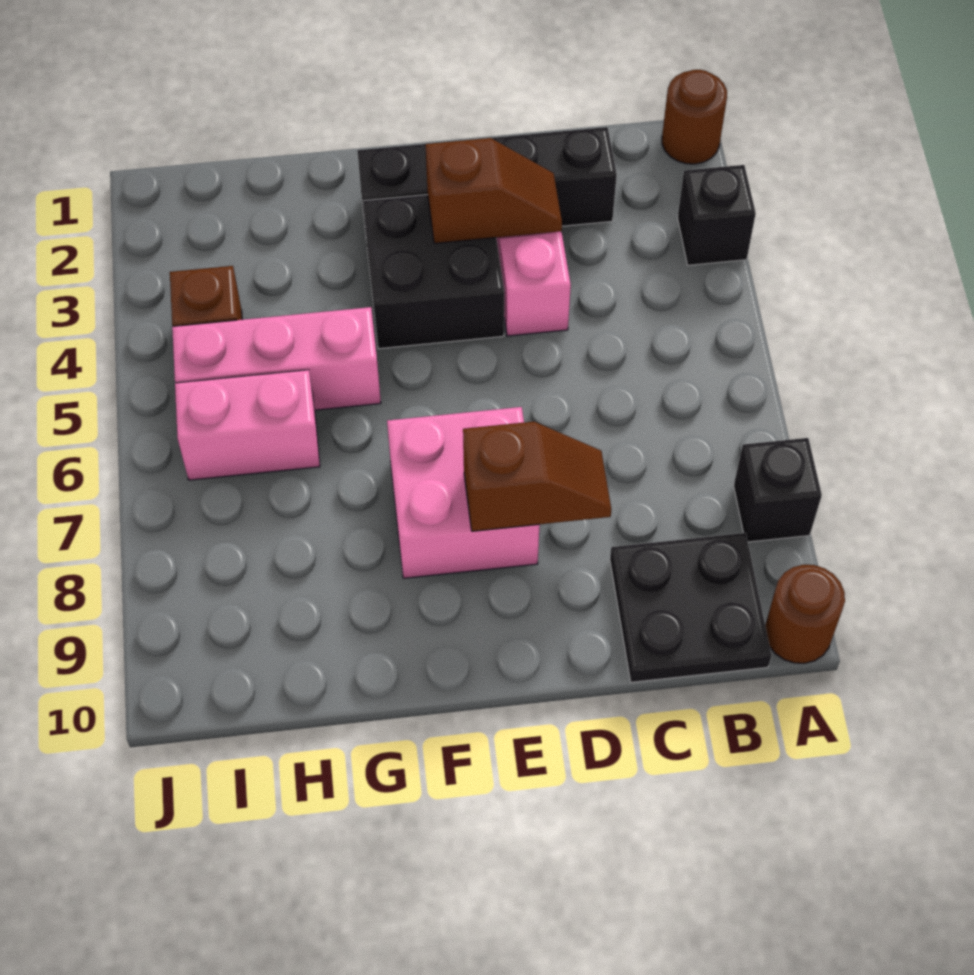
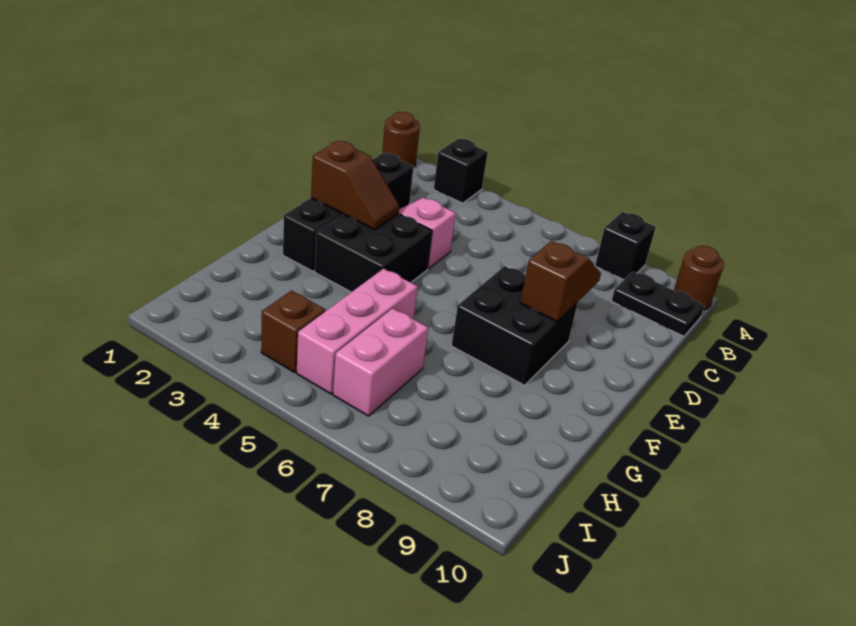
black plate B9:C10 level 1 -> black plate B9:B10 level 1
brown slope D3:E3 level 2 top E -> brown slope E2:E3 level 2 top 2
pink brick E7:F8 level 1 -> black brick E7:F8 level 1

